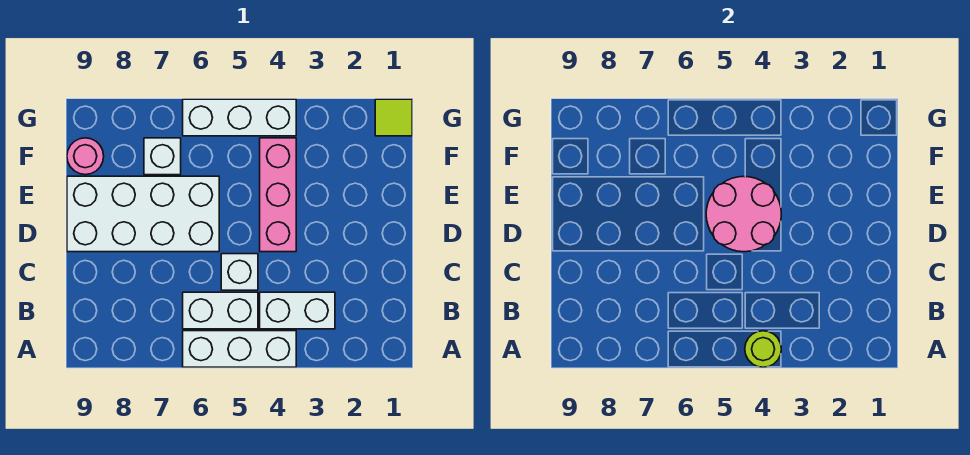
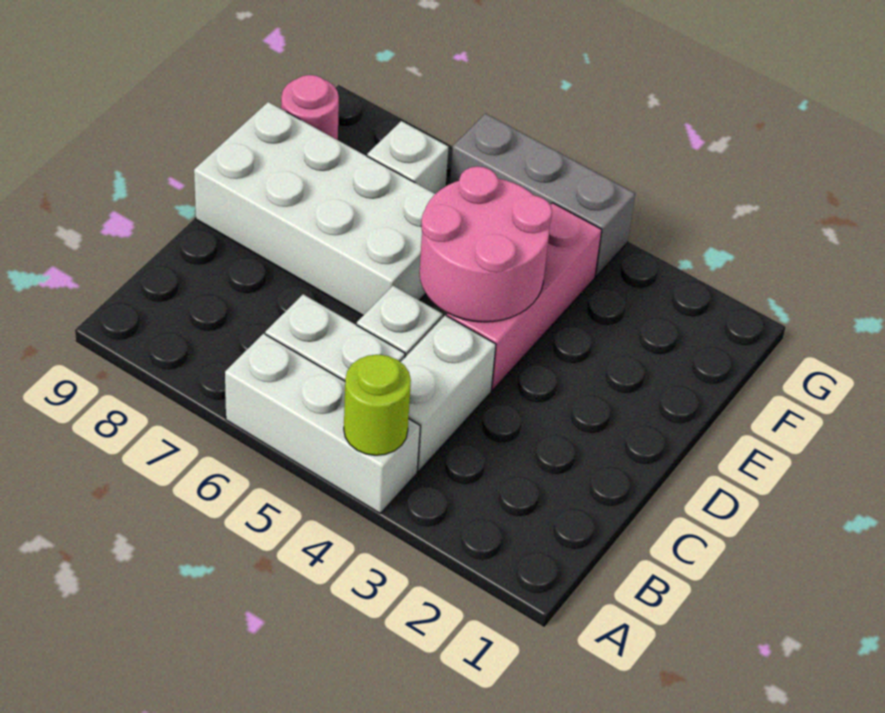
white brick B3:B4 level 1 -> white brick B4:C4 level 1
lime tile G1 level 1 -> none
white brick G4:G6 level 1 -> grey brick G4:G6 level 1

